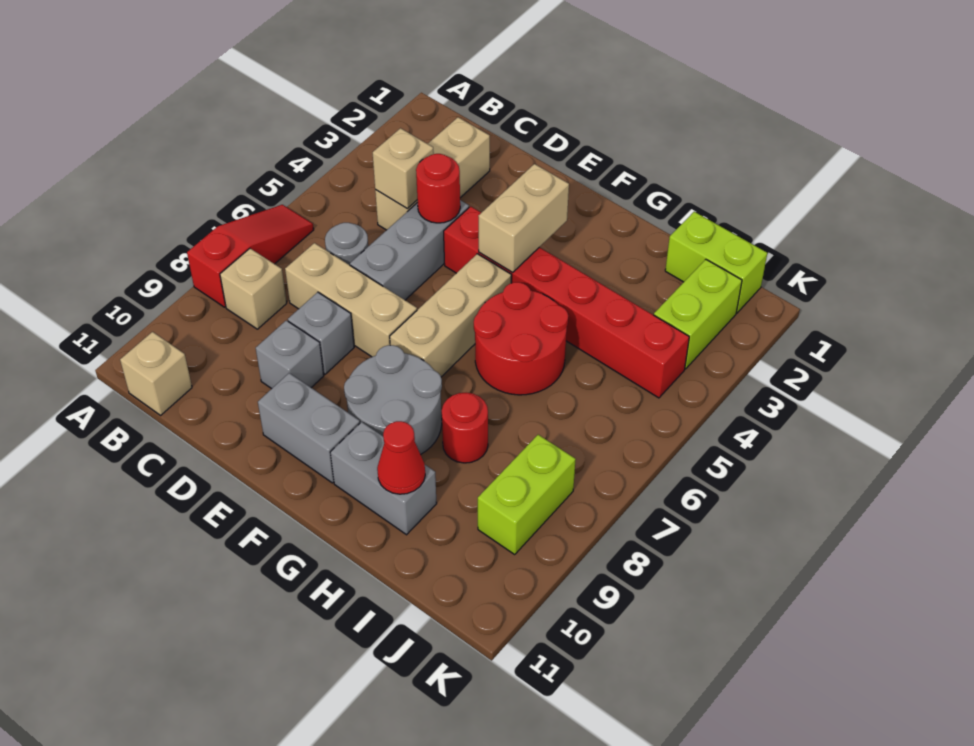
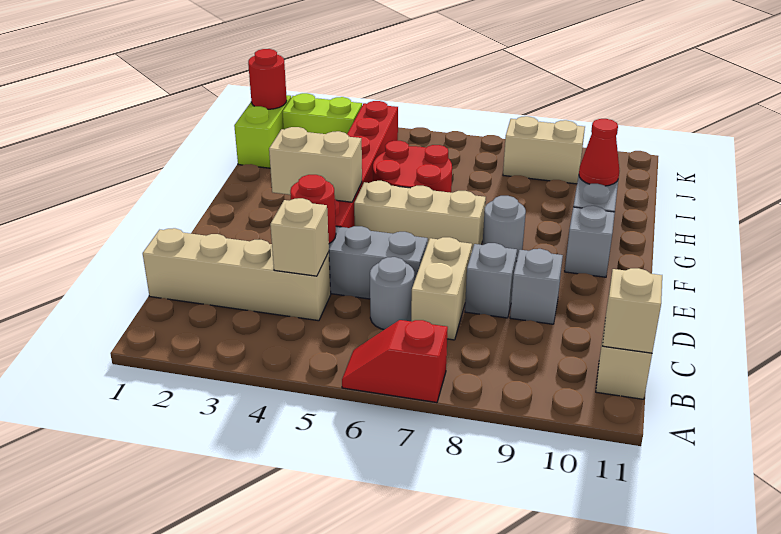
red slope A6:A8 level 1 top 8 -> red slope A6:A7 level 1 top 7
tan brick B8 level 1 -> tan brick B11 level 2
tan brick C2:C4 level 1 -> tan brick C1:C4 level 1
tan brick C7:E7 level 1 -> tan brick C7:D7 level 1
grey brick E10:F10 level 1 -> grey brick F10 level 1
grey round brick F8:G9 level 1 -> grey round brick F8 level 1
red round brick H8 level 1 -> red round brick J1 level 2
lime brick J8:J9 level 1 -> tan brick J8:J9 level 1

